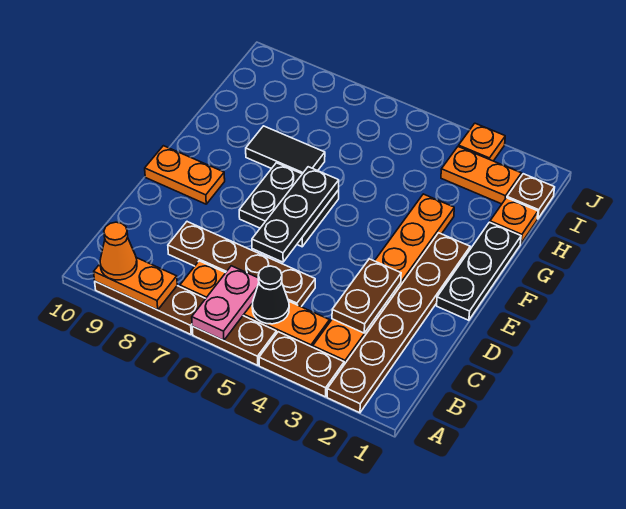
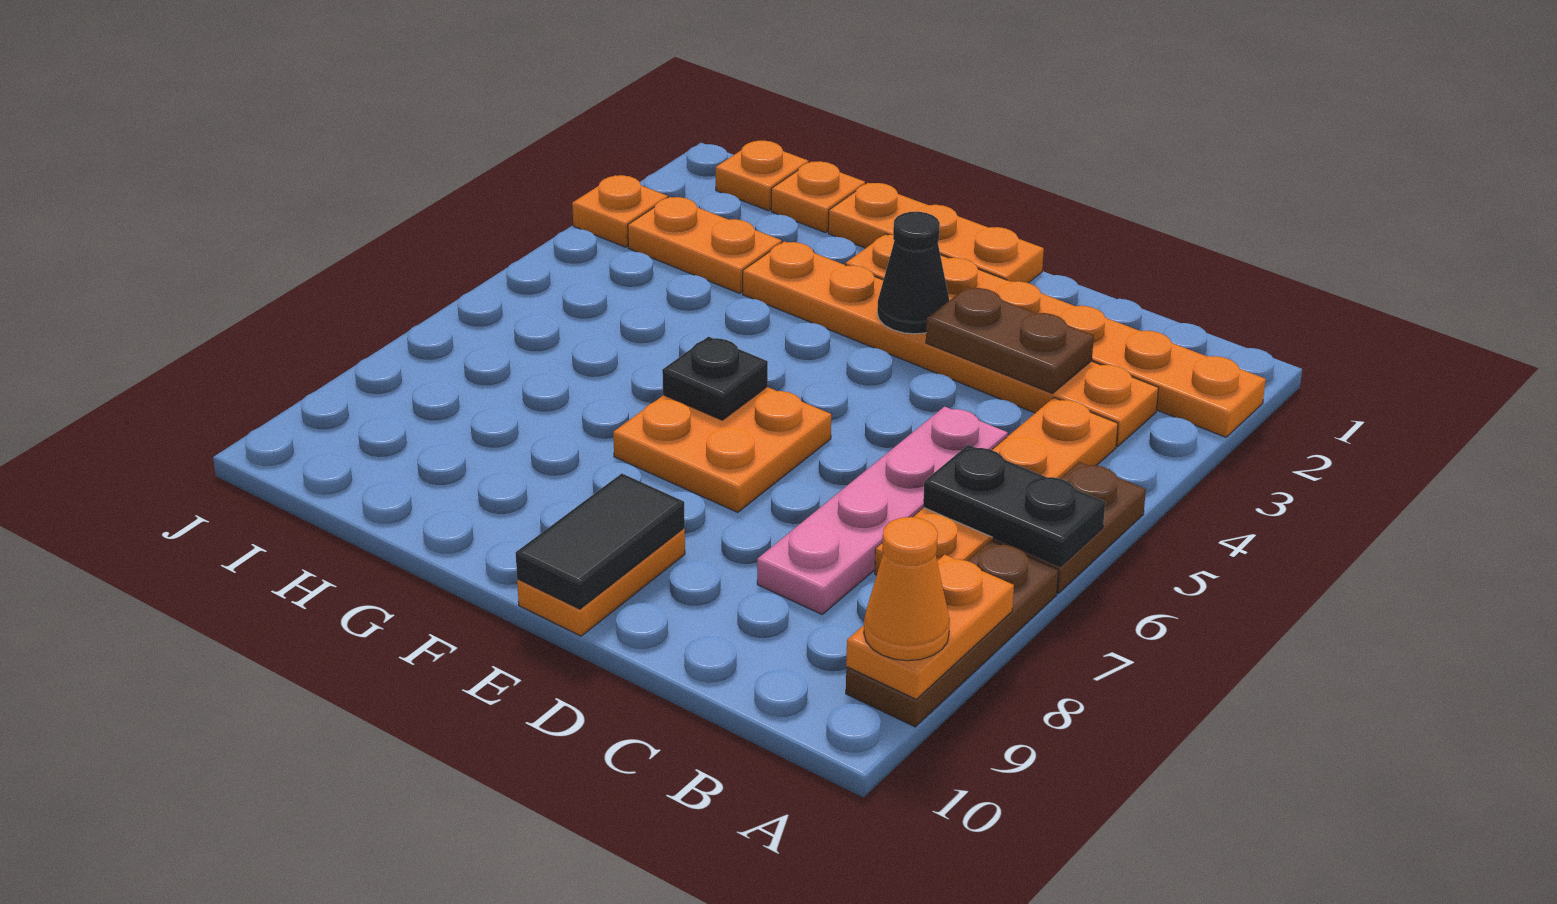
brown plate A2:F2 level 1 -> orange plate A2:F2 level 1
brown plate A3:A4 level 1 -> none
pink plate A6:B6 level 2 -> black plate A6:B6 level 2
black cone B5 level 2 -> black cone E3 level 2
brown plate C5:C8 level 1 -> pink plate C5:C8 level 1
black plate D6:F6 level 2 -> black plate F6 level 2
black plate E1:G1 level 1 -> orange plate E1:G1 level 1
black plate E6:F7 level 1 -> orange plate E6:F7 level 1
black tile G7:G8 level 1 -> black tile E9:E10 level 2
brown plate I1 level 1 -> orange plate I1 level 1
orange plate I2:I3 level 1 -> orange plate H3:I3 level 1

